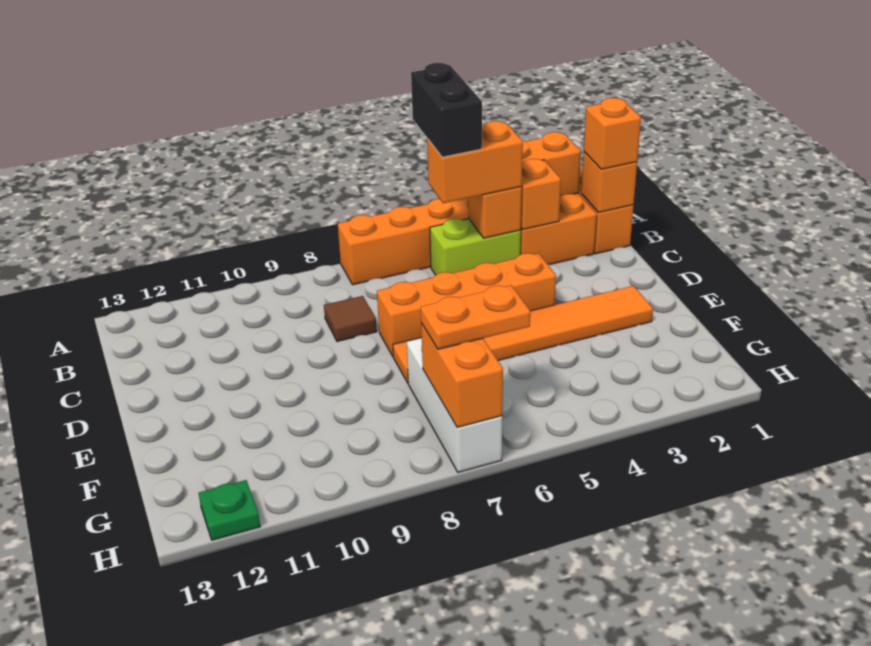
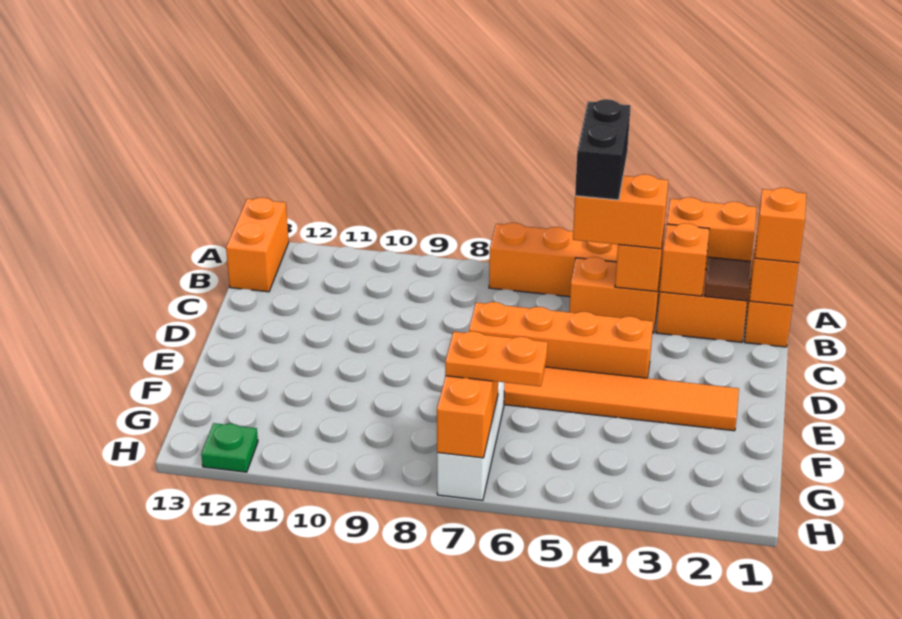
none -> orange brick A13:B13 level 1
lime brick B4:B5 level 1 -> orange brick B4:B5 level 1
brown tile C8 level 1 -> brown tile B2 level 2

